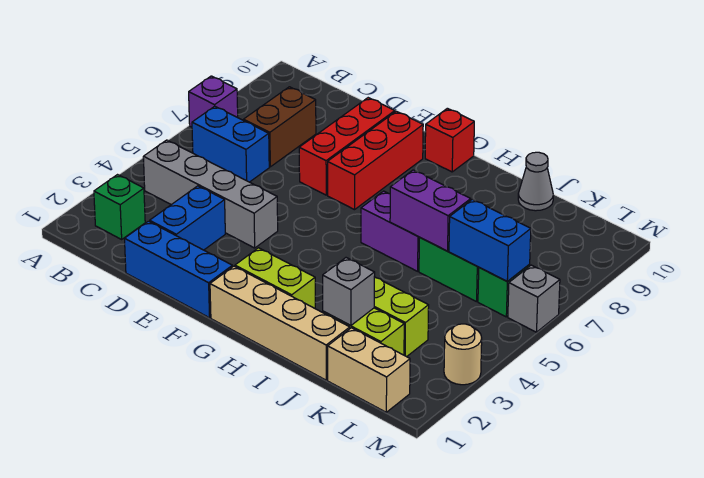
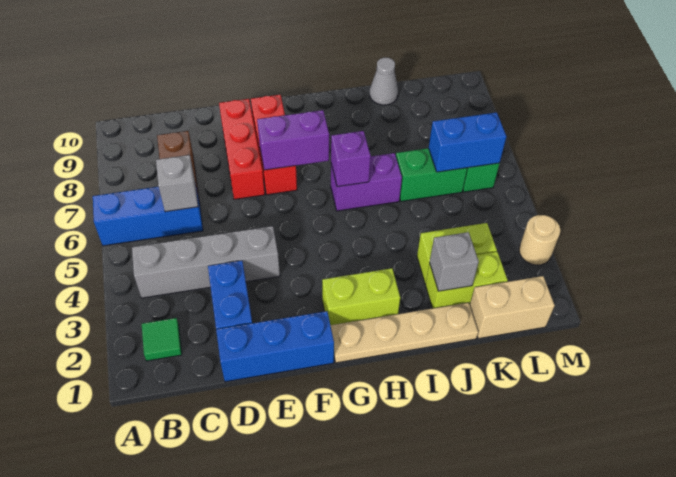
purple brick A7 level 1 -> purple brick H6 level 2
green brick B2 level 1 -> green tile B2 level 1
blue brick B6:C6 level 1 -> blue brick A6:C6 level 1
tan brick G1:J1 level 1 -> tan plate G1:J1 level 1
red brick G10 level 1 -> none
purple brick I6:J6 level 2 -> purple brick F7:G7 level 2
grey brick M6 level 1 -> grey brick C6 level 2

